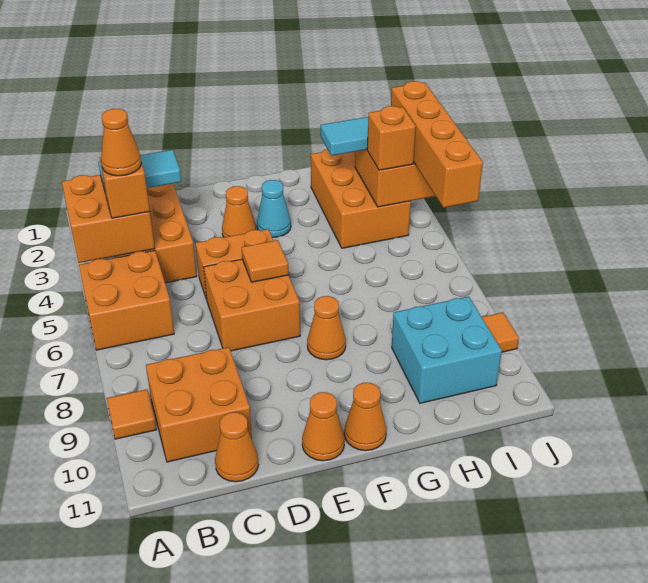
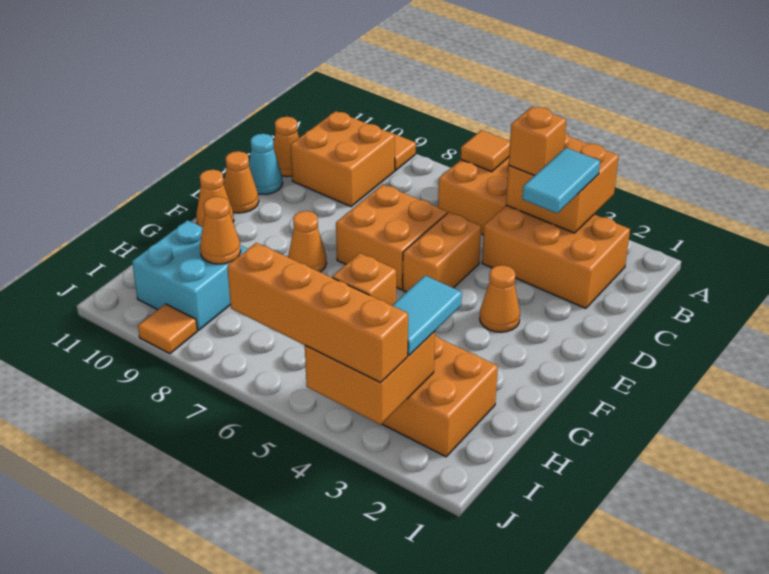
orange cone B4 level 4 -> orange cone H9 level 2
orange tile E6 level 2 -> orange tile A6 level 2
cyan cone F3 level 1 -> cyan cone D11 level 1

